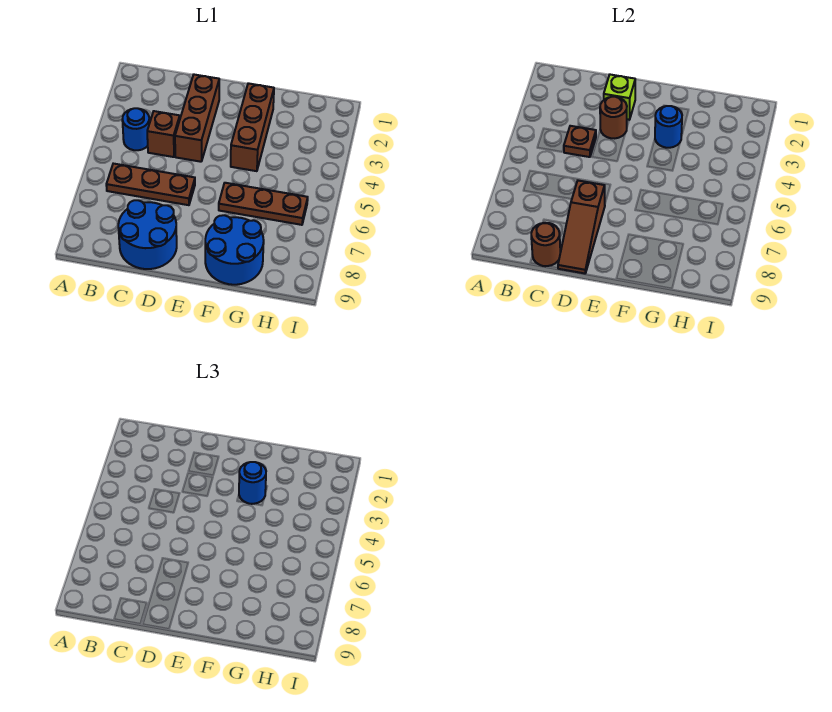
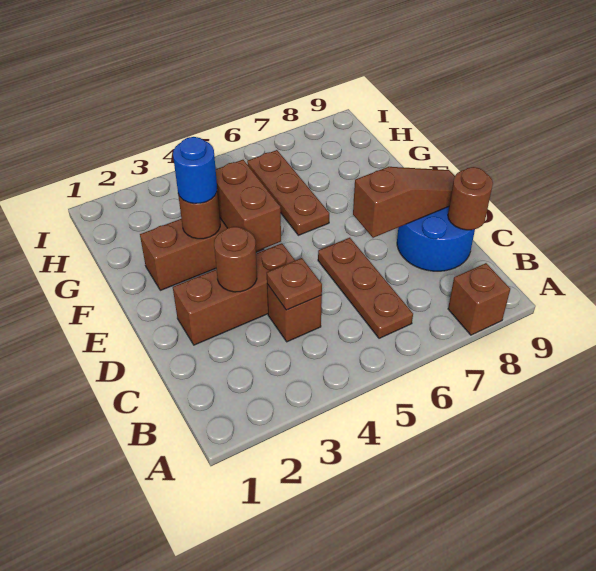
none -> brown brick A8 level 1
blue round brick B4 level 1 -> none
lime brick D2 level 2 -> none
none -> brown brick E4:F4 level 2
blue round brick F3 level 2 -> brown round brick F3 level 2
blue round brick F8:G9 level 1 -> none

